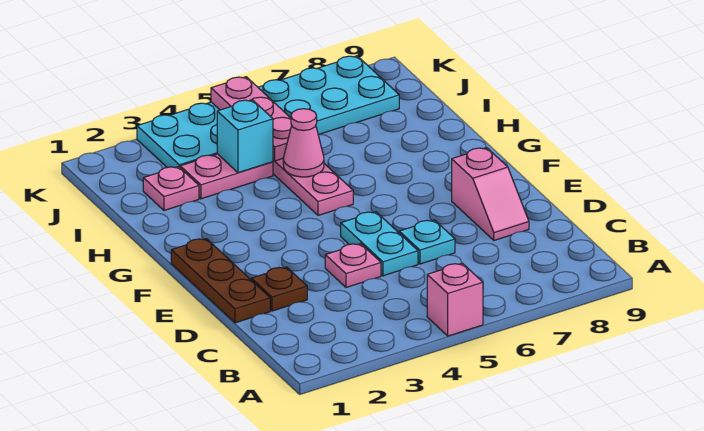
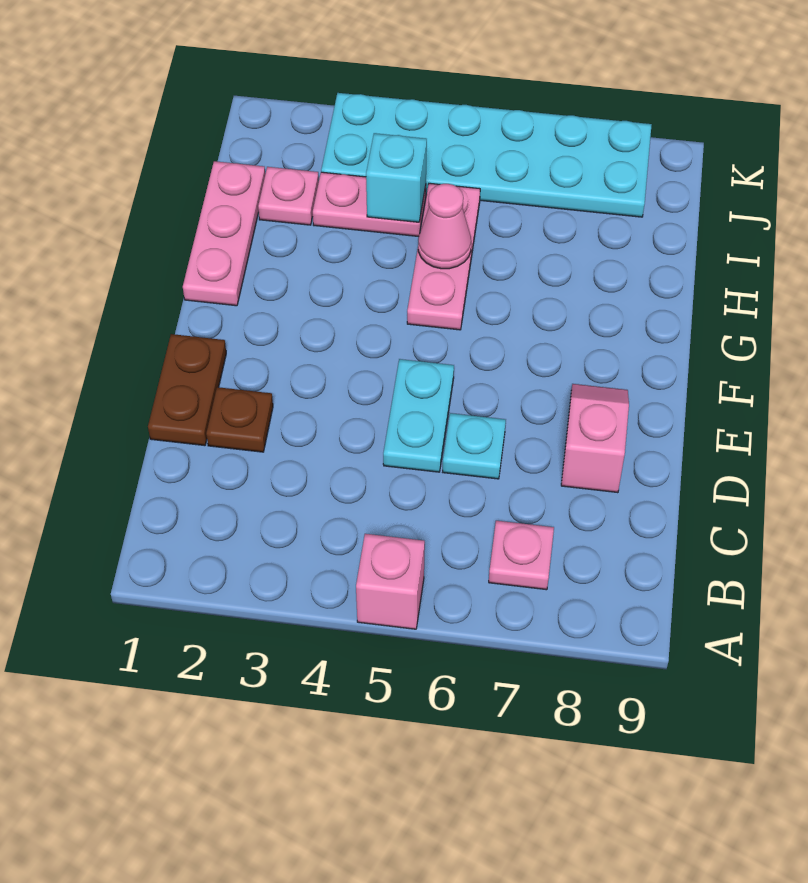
brown plate D1:F1 level 1 -> brown plate D1:E1 level 1
pink plate D4 level 1 -> pink plate B7 level 1
pink slope D8:E8 level 1 top E -> pink slope D8:E8 level 1 top D
pink plate I5:K5 level 2 -> pink plate G1:I1 level 1

